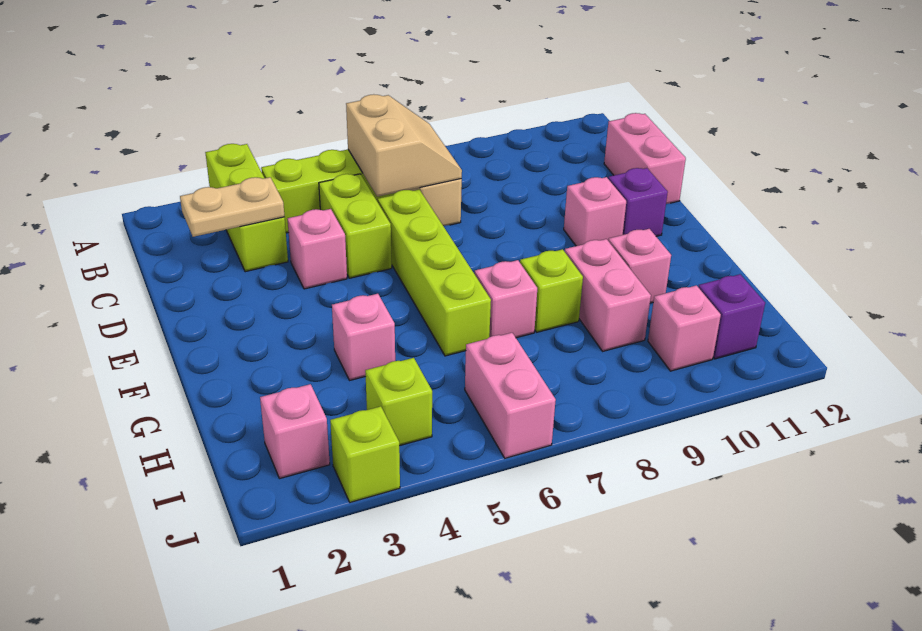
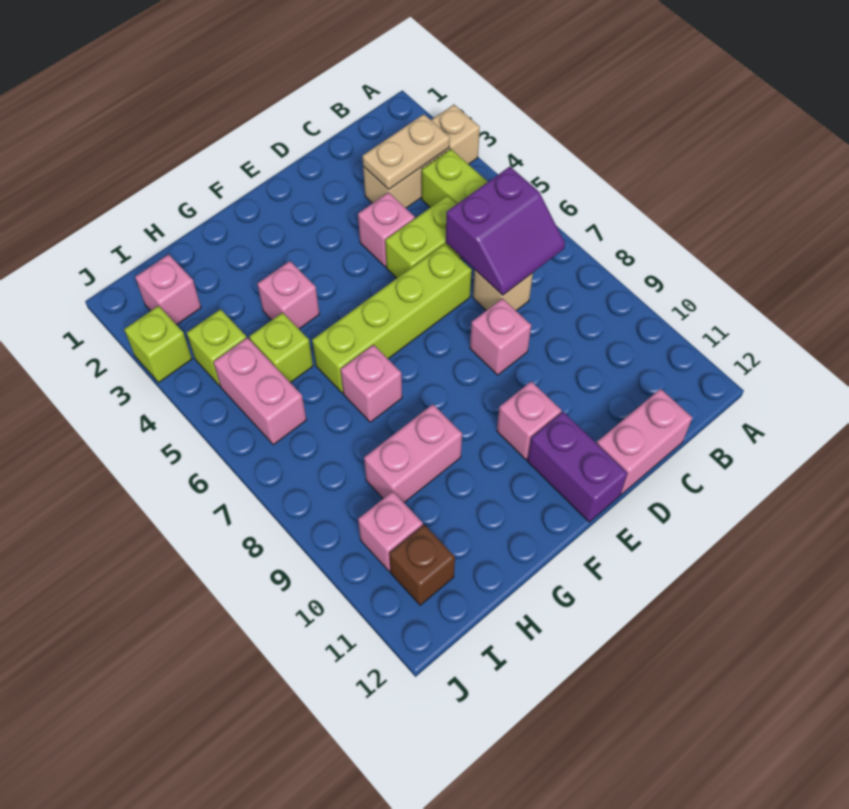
lime brick A3:C3 level 1 -> tan brick A3:C3 level 1
tan slope B6:C7 level 2 top 6 -> purple slope B6:C7 level 2 top 6
tan plate C2:C3 level 2 -> tan plate B3:C3 level 2
purple brick E11 level 1 -> purple brick E11:E12 level 1
lime brick G8 level 1 -> lime brick H5 level 1
pink brick G10 level 1 -> pink brick D8 level 1
pink brick I6:J6 level 1 -> pink brick I5:I6 level 1
purple brick I11 level 1 -> brown brick I11 level 1

